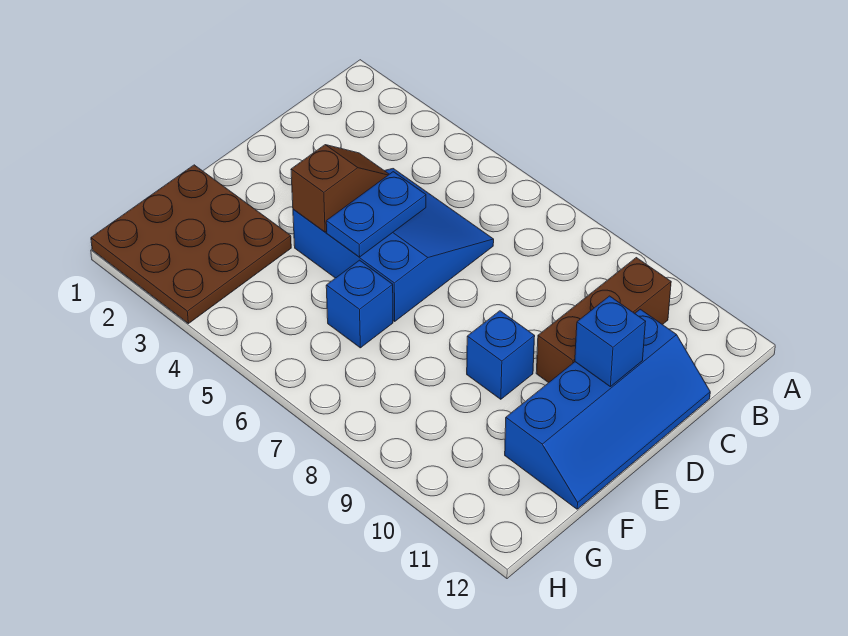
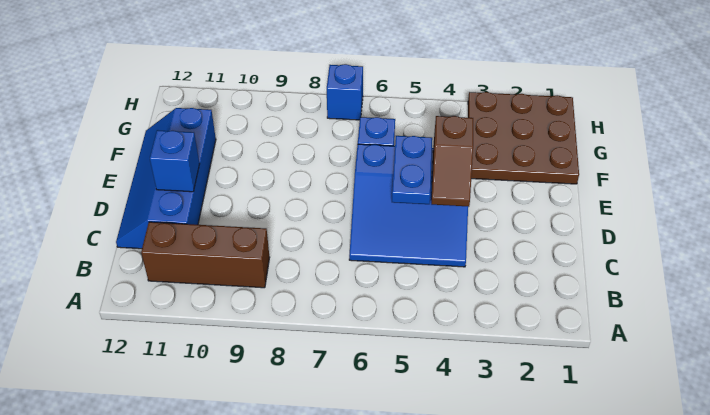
brown brick B10:D10 level 1 -> brown brick B9:B11 level 1
blue brick E9 level 1 -> blue brick H7 level 1

